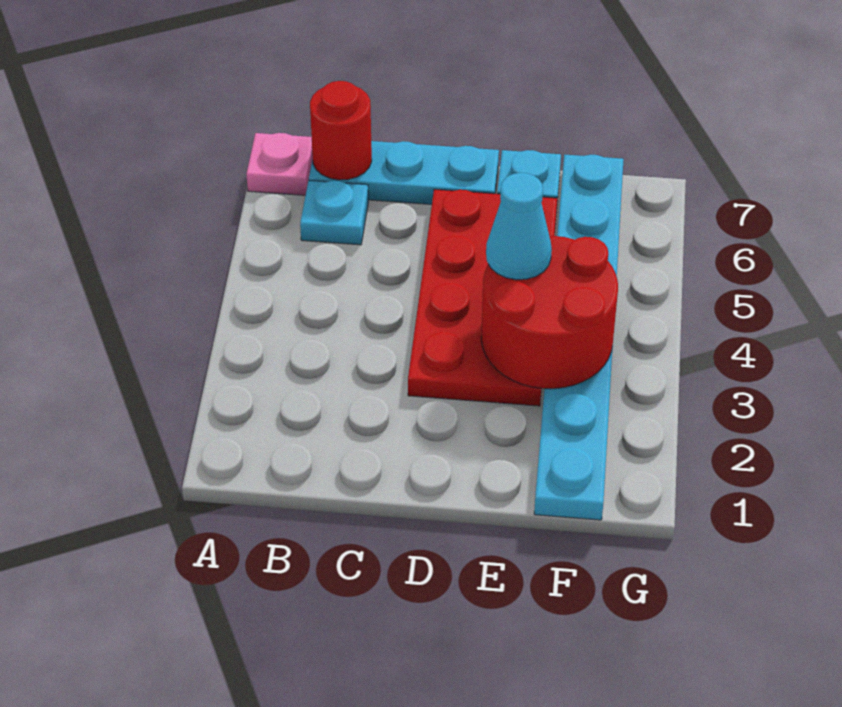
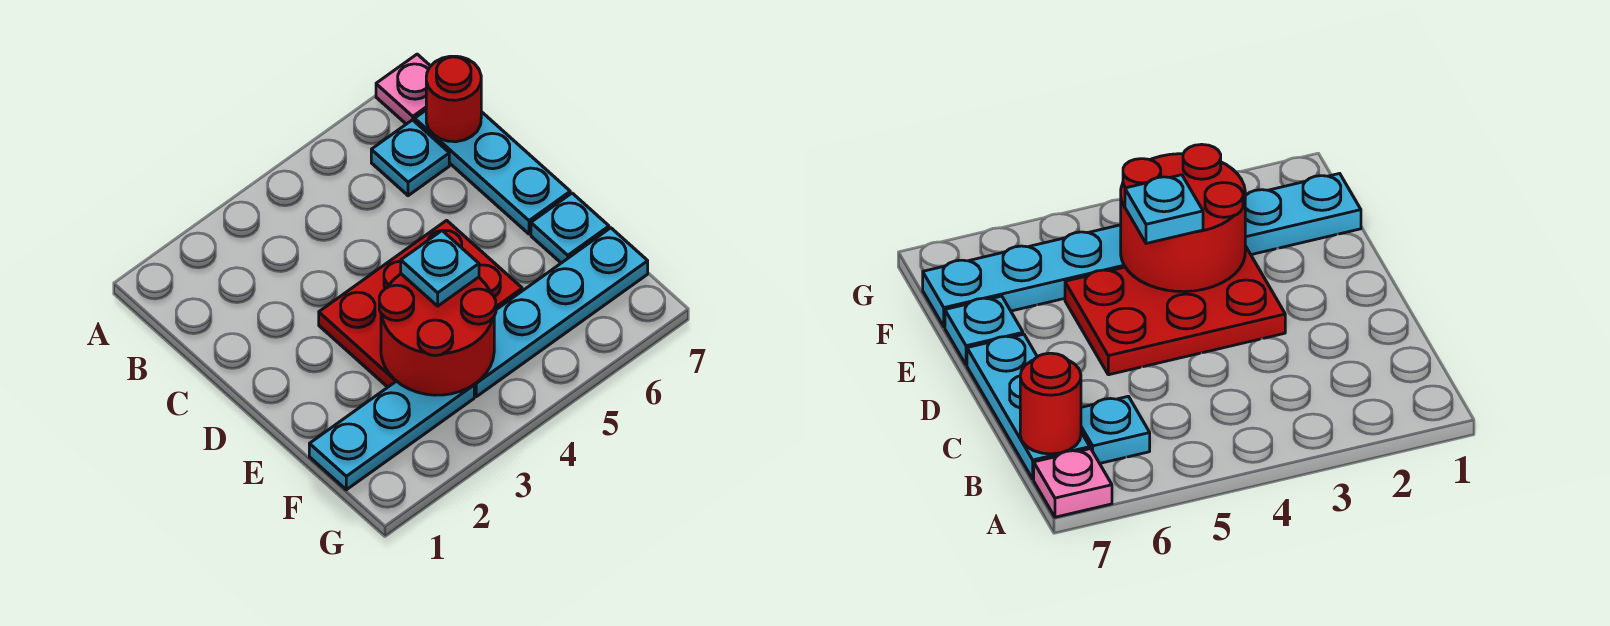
red plate D3:E6 level 1 -> red plate D3:E5 level 1
cyan cone E4 level 3 -> cyan plate E4 level 3

